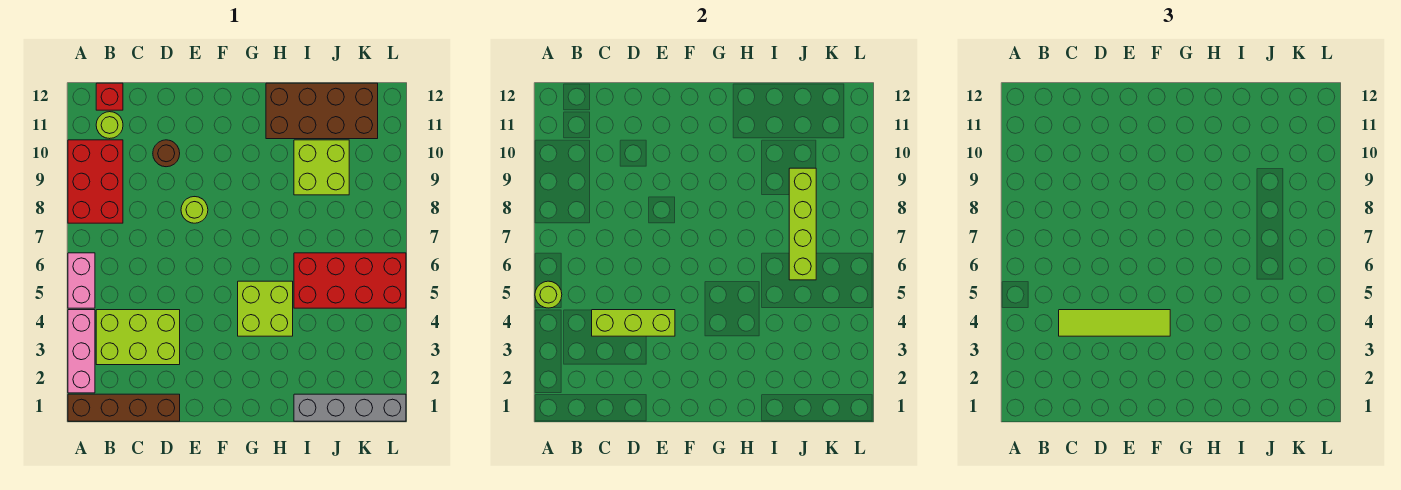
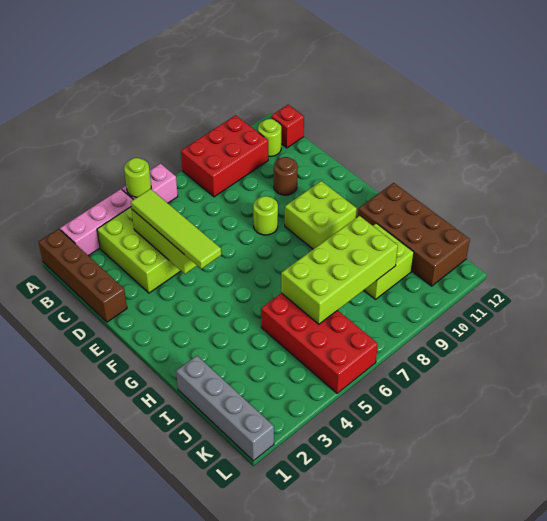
lime brick G4:H5 level 1 -> lime brick F9:G10 level 1
lime brick J6:J9 level 2 -> lime brick I6:J9 level 2

